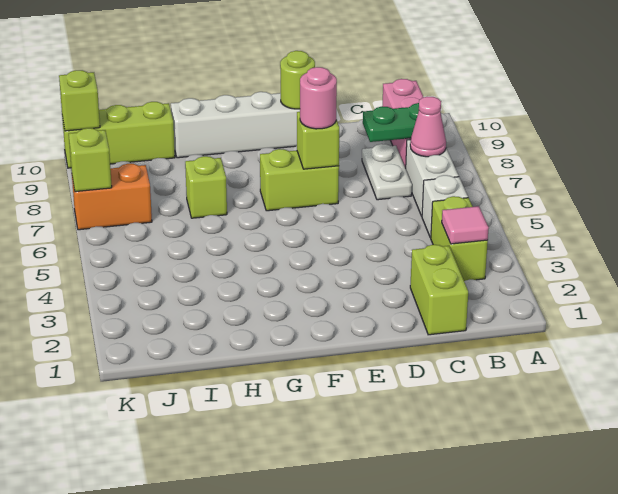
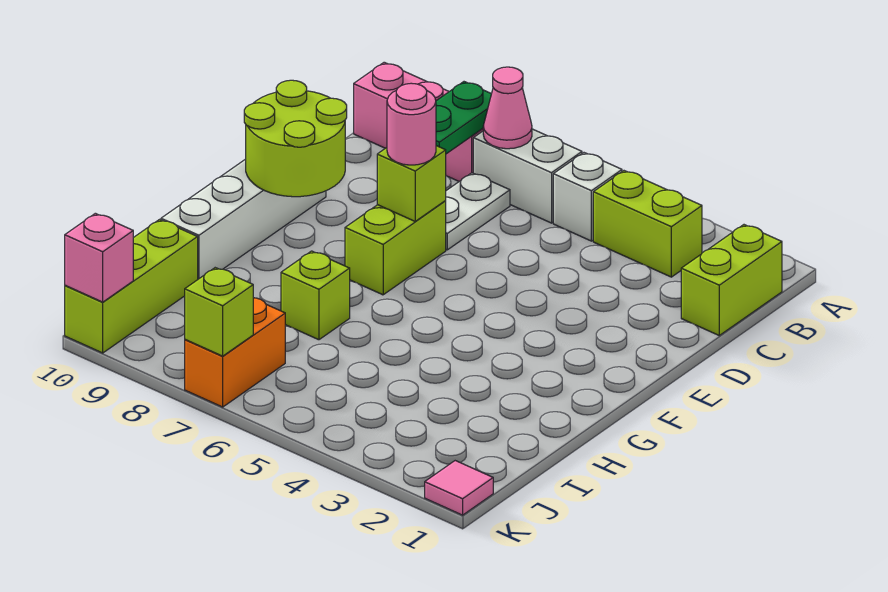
pink tile B3 level 2 -> pink tile K1 level 1
lime brick C1:C2 level 1 -> lime brick B1:C1 level 1
white plate C7:C8 level 1 -> white plate C7:D7 level 1
lime round brick E10 level 2 -> lime round brick E9:F10 level 2
lime brick K10 level 2 -> pink brick K10 level 2

